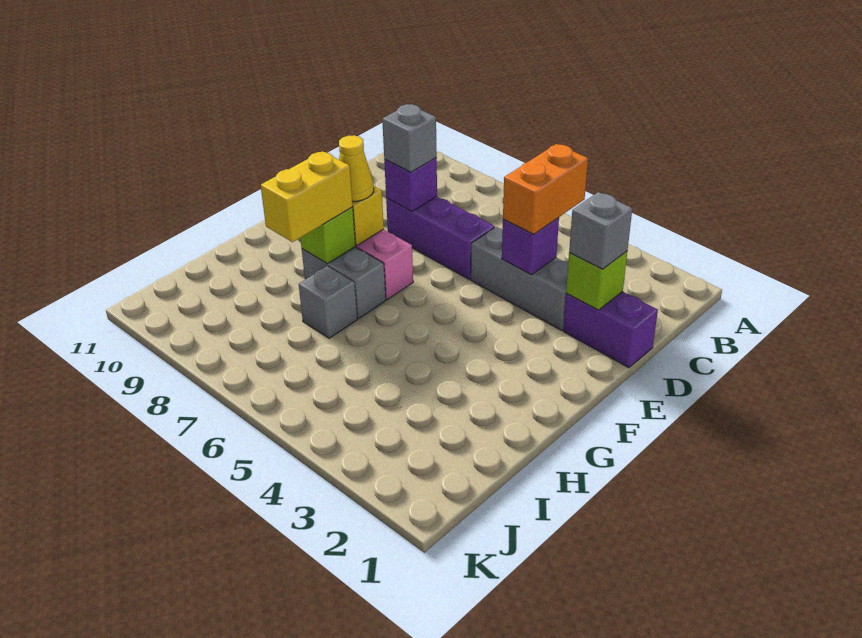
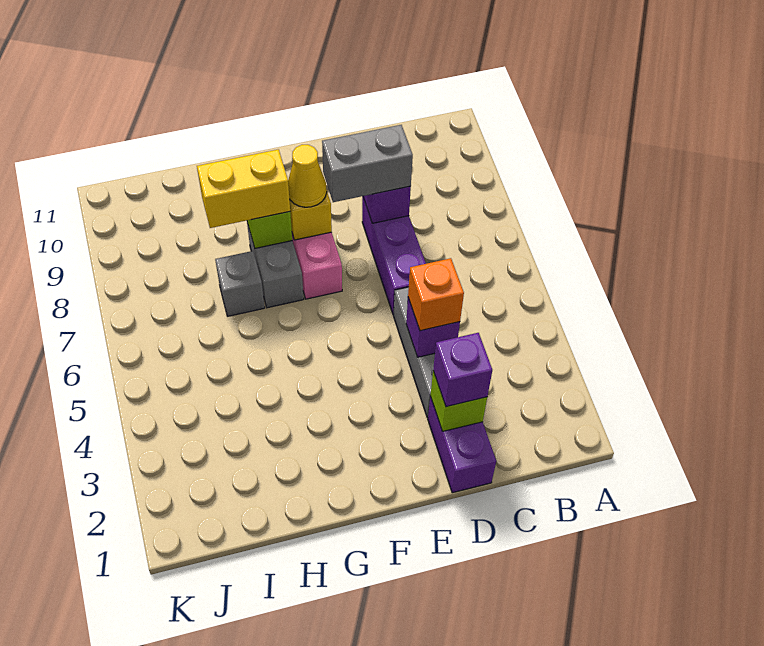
orange brick C4:D4 level 3 -> orange brick D4 level 3
grey brick D2 level 3 -> purple brick D2 level 3
grey brick D8 level 3 -> grey brick D8:E8 level 3

